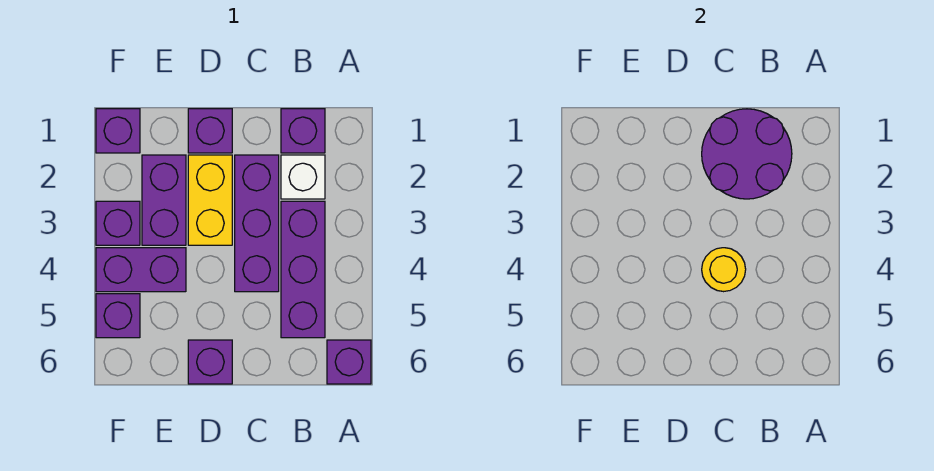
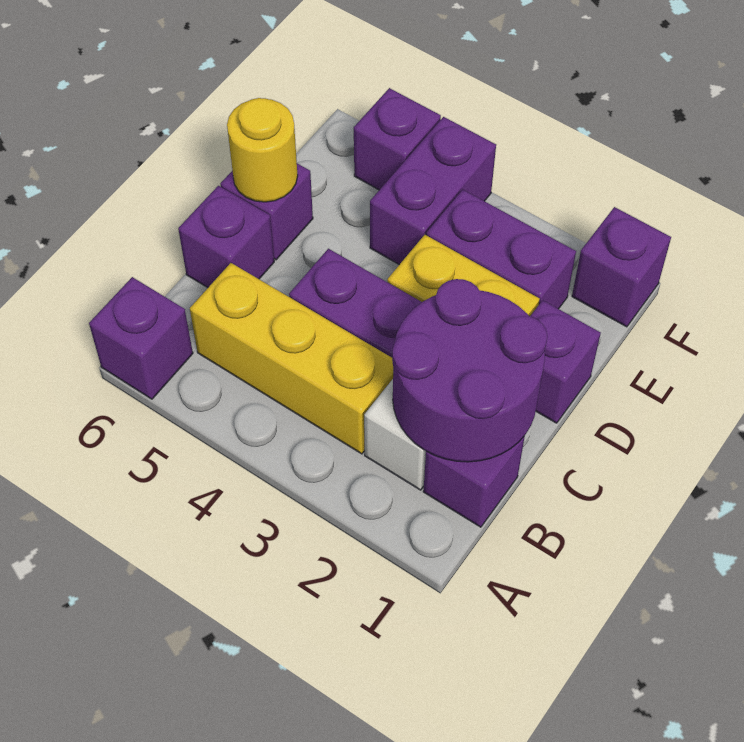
purple brick B3:B5 level 1 -> yellow brick B3:B5 level 1
yellow round brick C4 level 2 -> yellow round brick D6 level 2
purple brick F3 level 1 -> purple brick C6 level 1

